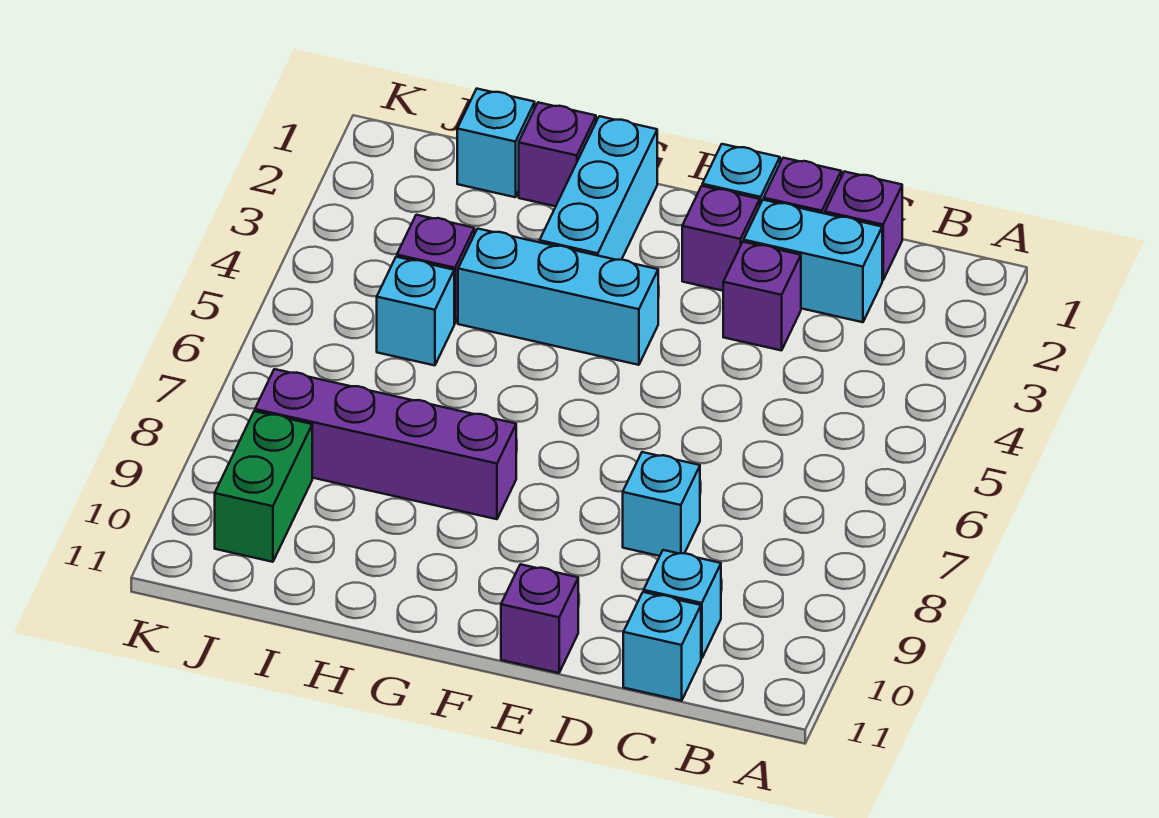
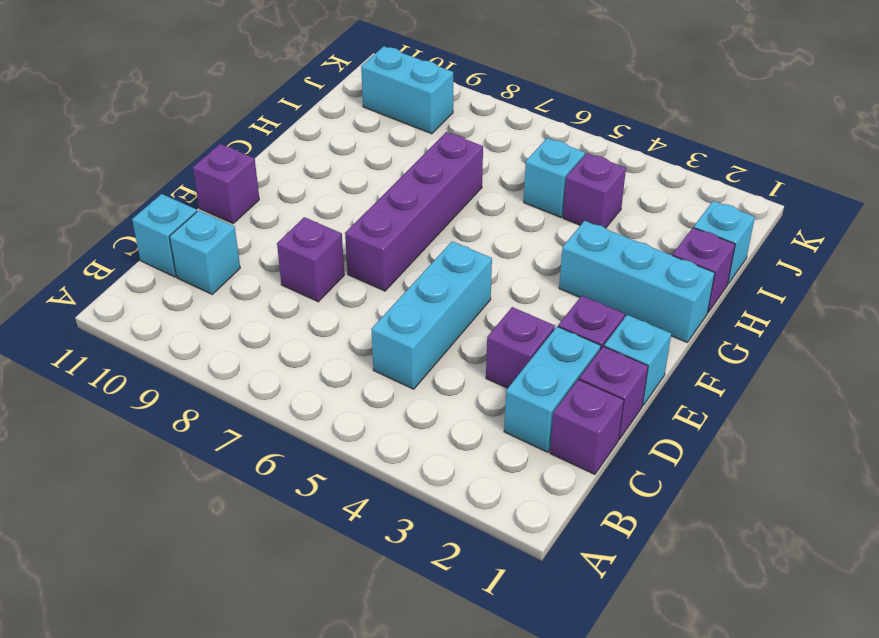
cyan brick D8 level 1 -> purple brick D8 level 1
cyan brick F4:H4 level 1 -> cyan brick C5:E5 level 1
purple brick G8:J8 level 1 -> purple brick E7:H7 level 1
green brick J9:J10 level 1 -> cyan brick J9:J10 level 1

